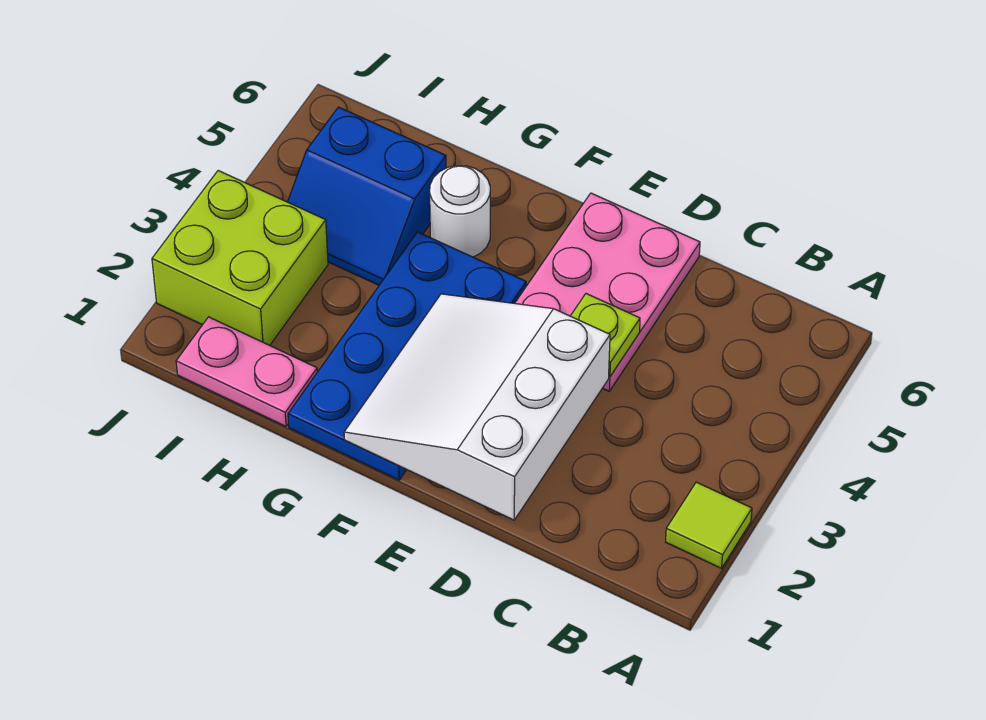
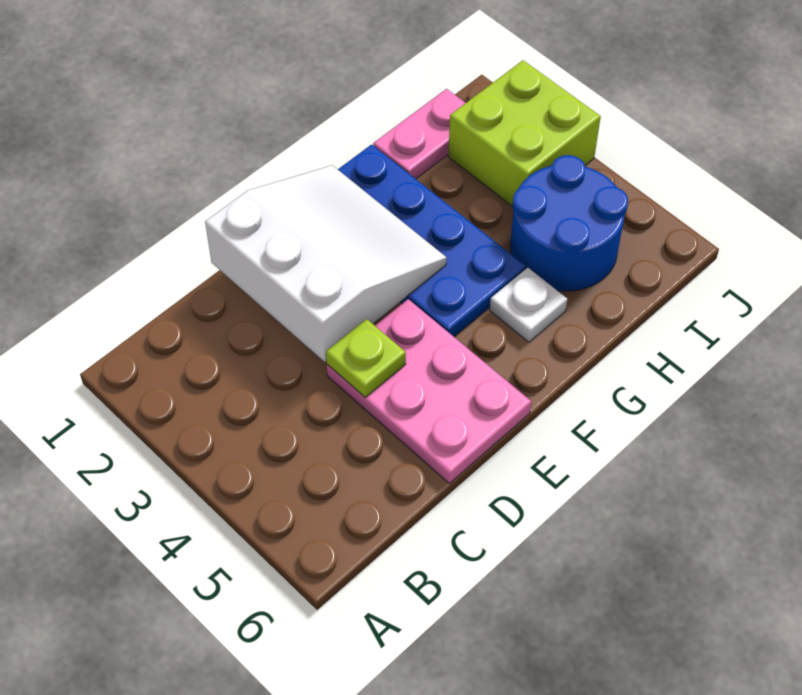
lime tile A2 level 1 -> none
white round brick G5 level 1 -> white plate G5 level 1
blue slope H4:I5 level 1 top 5 -> blue round brick H4:I5 level 1

